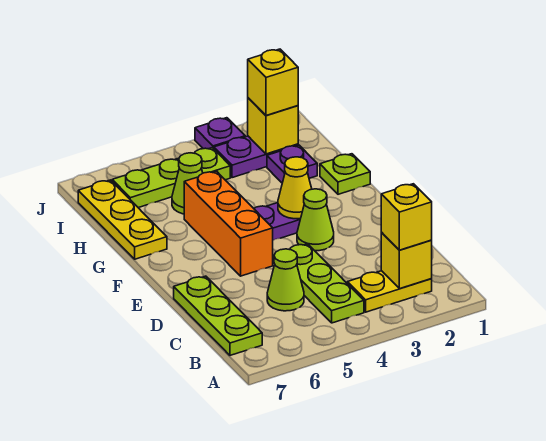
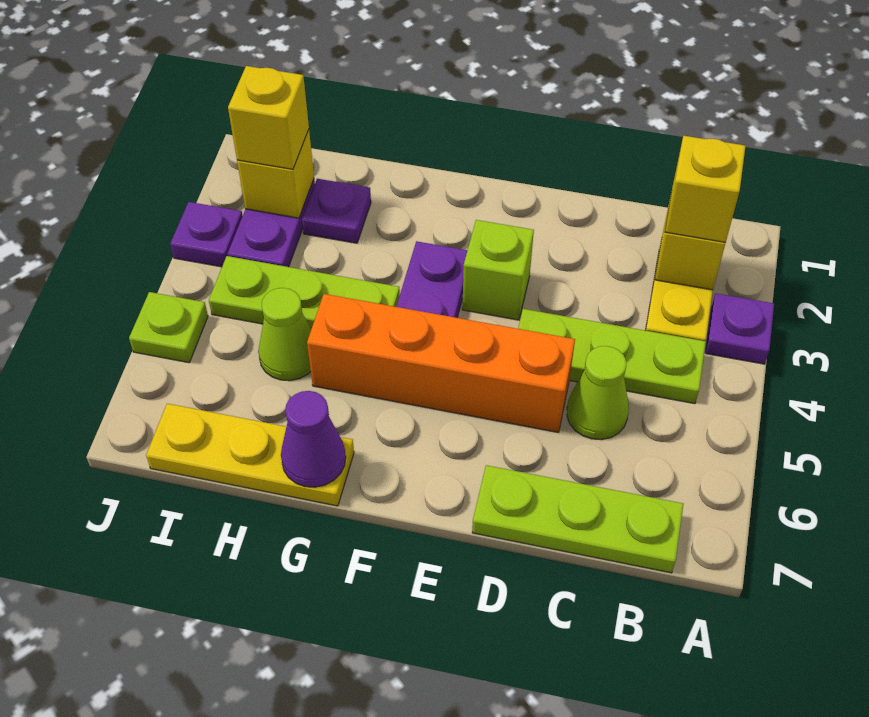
none -> purple plate A3 level 1
lime cone E3 level 1 -> lime brick E3 level 1
orange brick E5:G5 level 1 -> orange brick D5:G5 level 1
yellow cone F3 level 2 -> none
lime plate G1 level 1 -> lime plate J5 level 1
none -> purple cone G7 level 2
lime plate I4:I6 level 1 -> lime plate G4:I4 level 1

